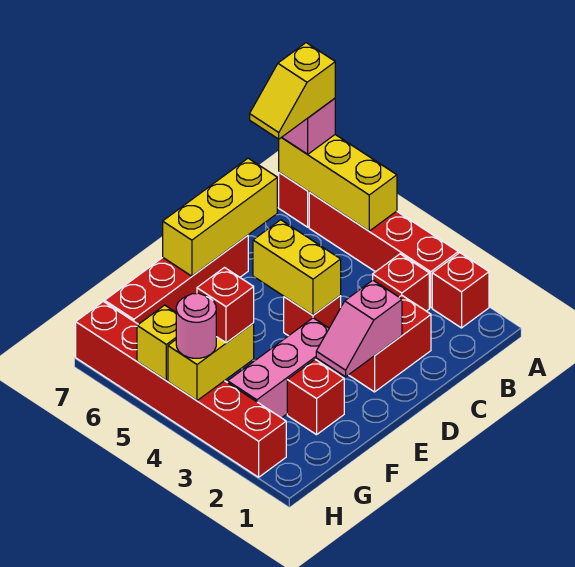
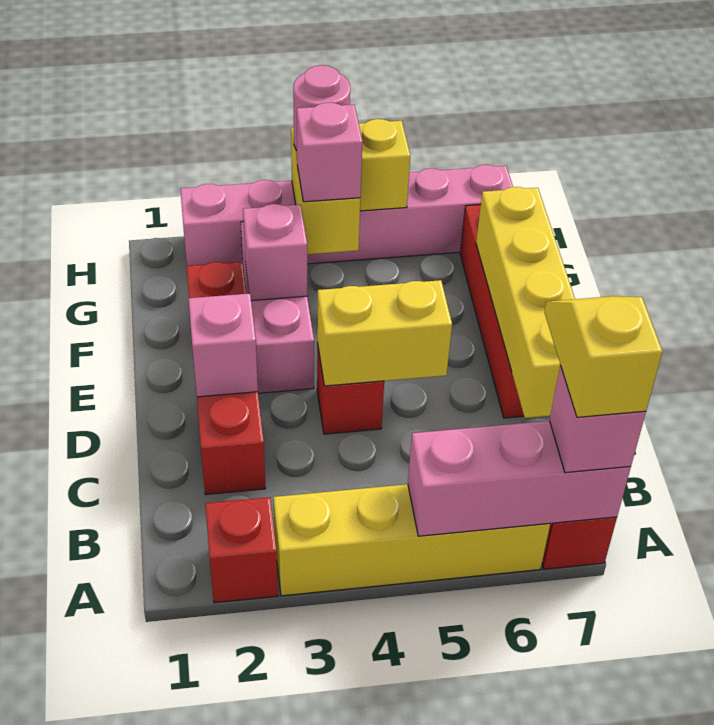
red brick A3:A6 level 1 -> yellow brick A3:A6 level 1
yellow brick A5:A7 level 2 -> pink brick A5:A7 level 2
red brick B3 level 1 -> none
yellow brick C7:E7 level 2 -> yellow brick C7:F7 level 2
none -> pink brick F3 level 2
red brick G4 level 3 -> pink brick G4 level 3
red brick H2:H7 level 1 -> pink brick H2:H7 level 1

